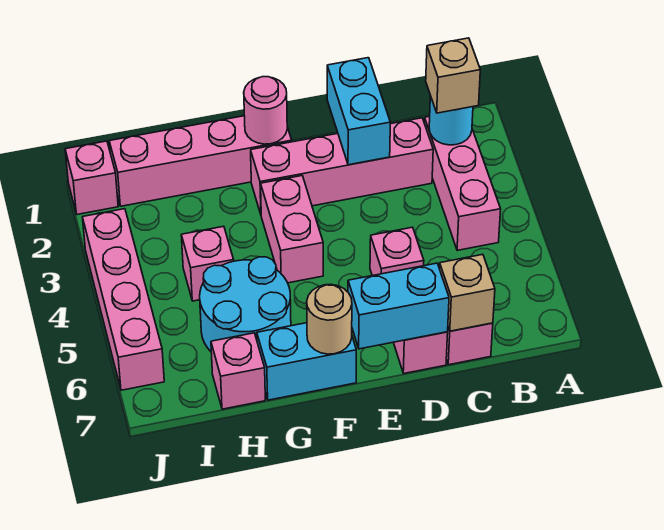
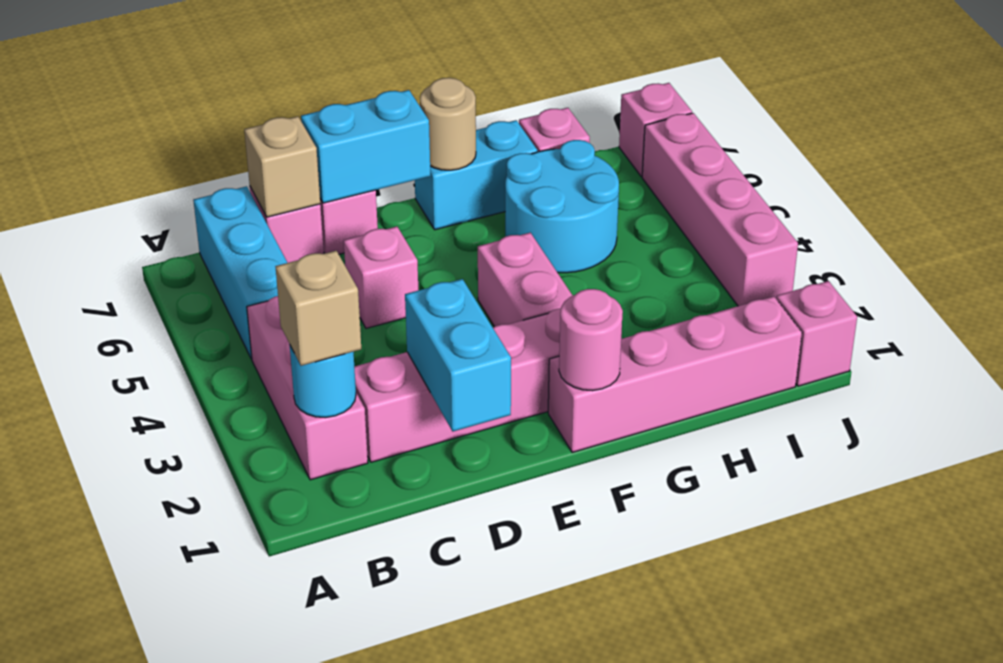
none -> cyan brick B5:B7 level 1
pink brick H4 level 1 -> pink brick J7 level 1

